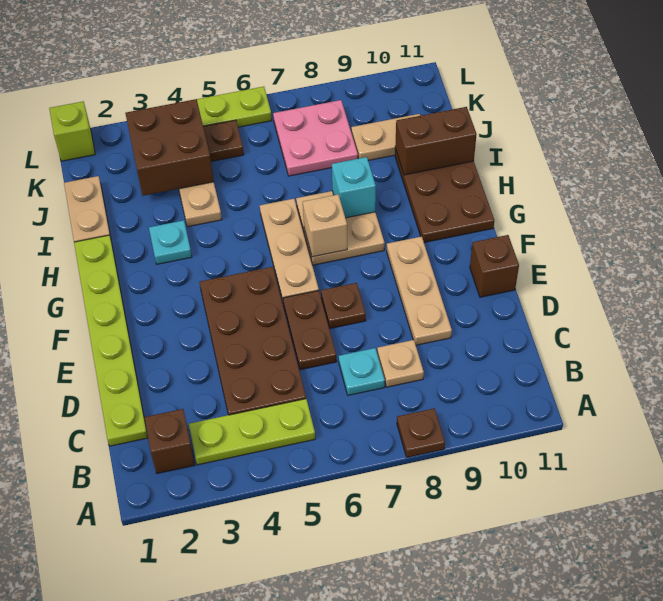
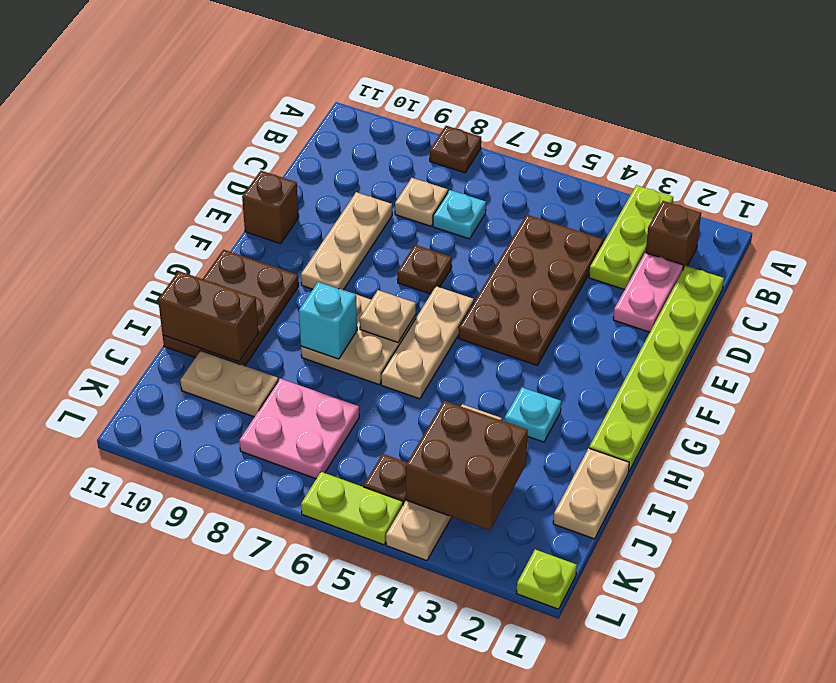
lime plate B3:B5 level 1 -> lime plate A3:C3 level 1
none -> pink plate C2:D2 level 1
brown plate D6:E6 level 1 -> none
tan brick G7 level 2 -> tan plate G7 level 2
lime brick L1 level 1 -> lime plate L1 level 1

